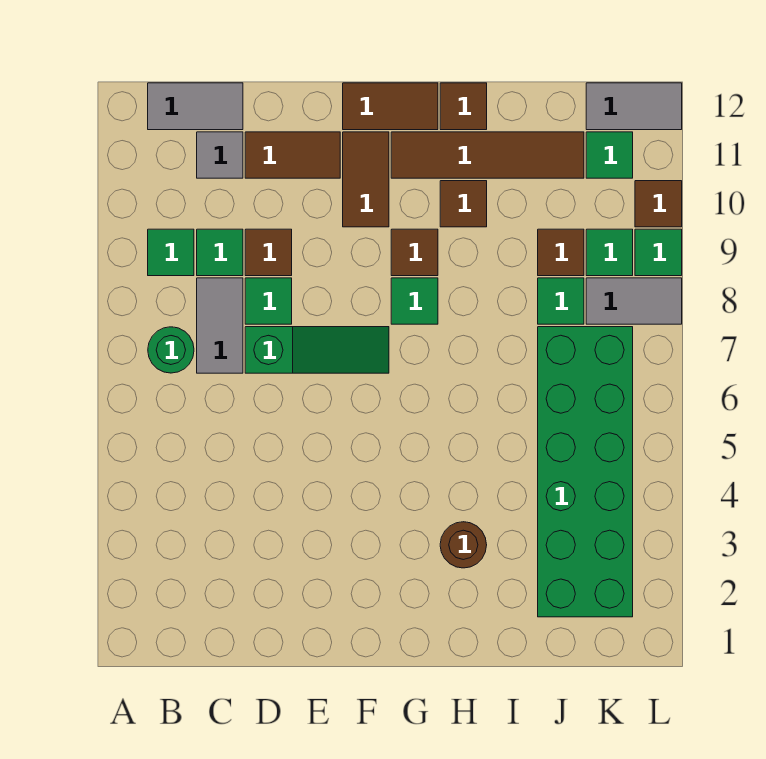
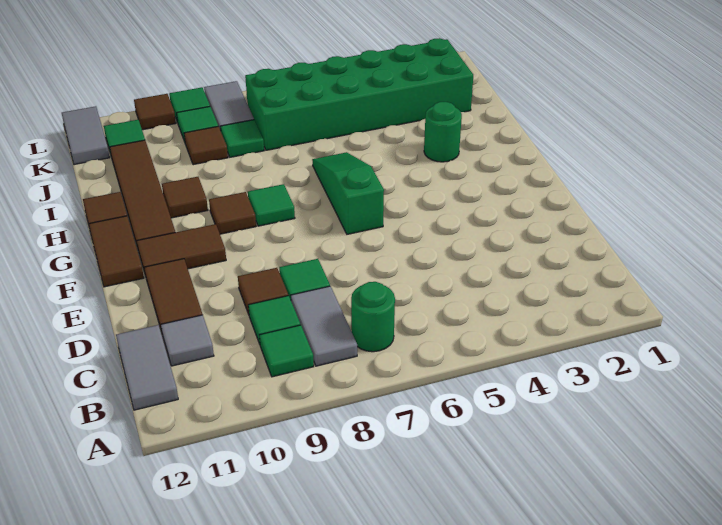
grey tile C7:C8 level 1 -> grey tile B8:C8 level 1
green slope D7:F7 level 1 top D -> green slope F6:H6 level 1 top F
brown round brick H3 level 1 -> green round brick H3 level 1

